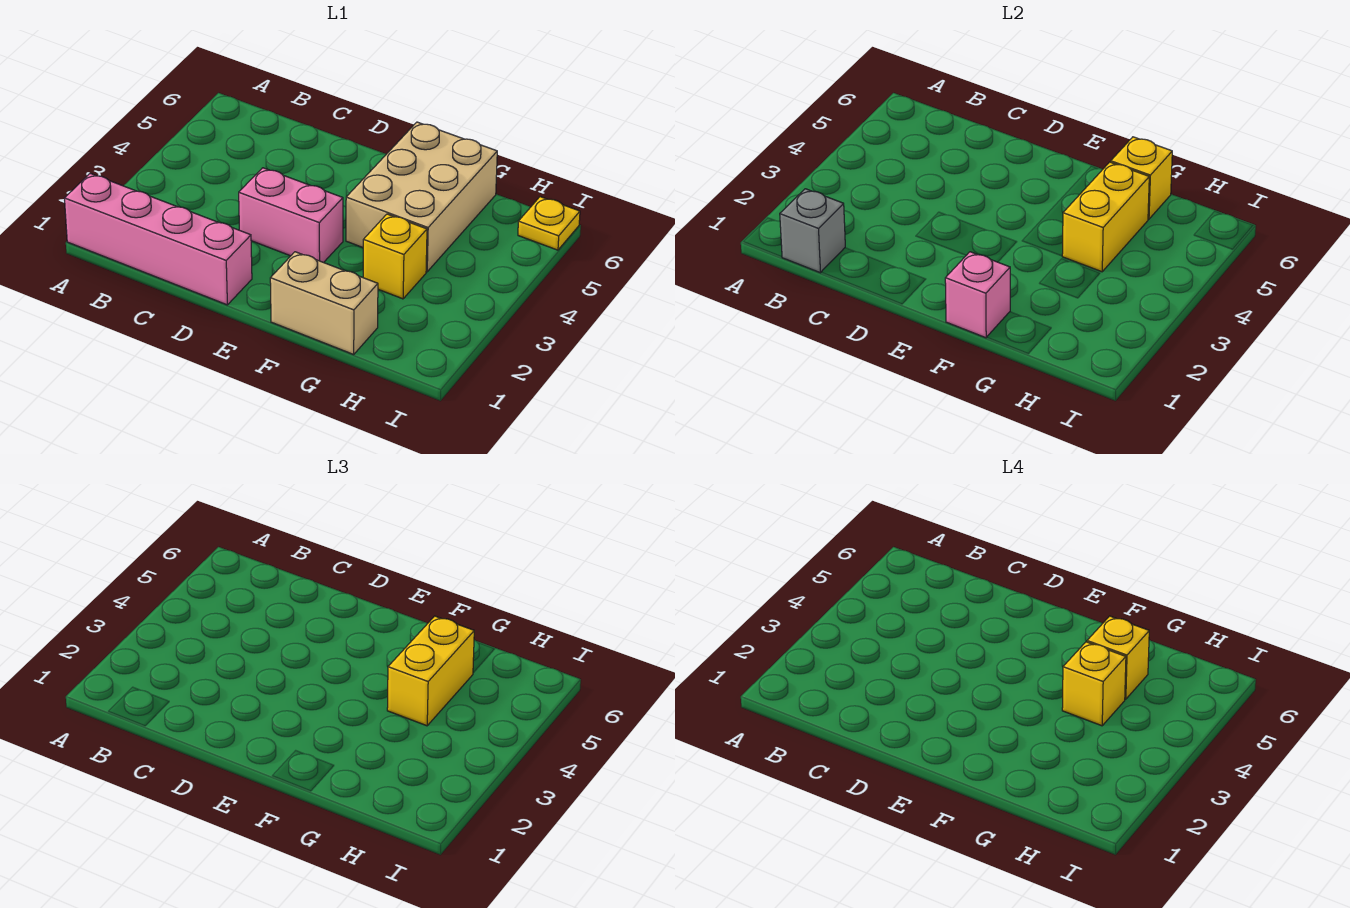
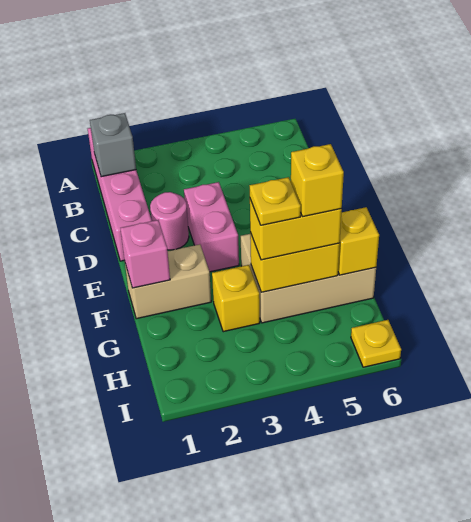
none -> pink round brick D2 level 1
tan brick F1:G1 level 1 -> tan brick F1:F2 level 1
yellow brick G4 level 4 -> yellow plate G4 level 4

